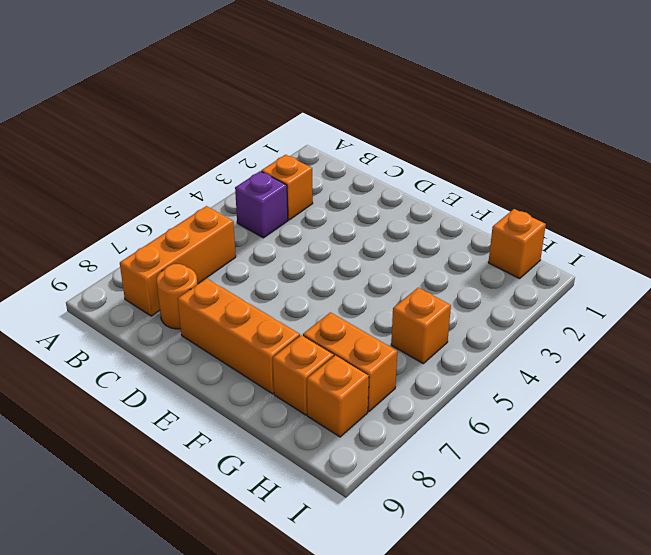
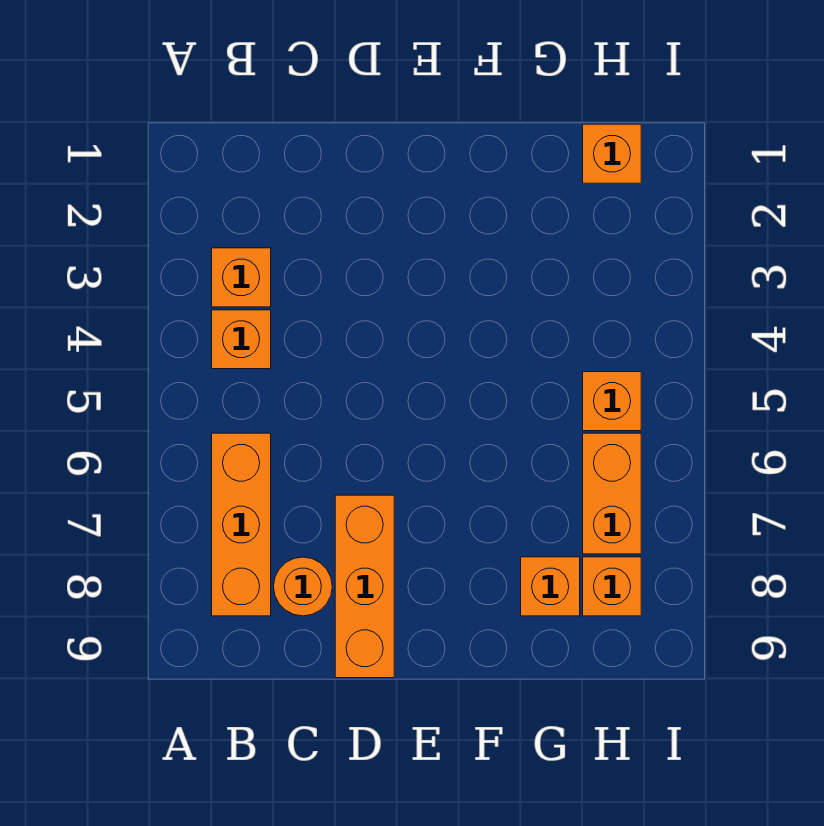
purple brick B4 level 1 -> orange brick B4 level 1
orange brick D8:F8 level 1 -> orange brick D7:D9 level 1
orange brick G7:H7 level 1 -> orange brick H6:H7 level 1

